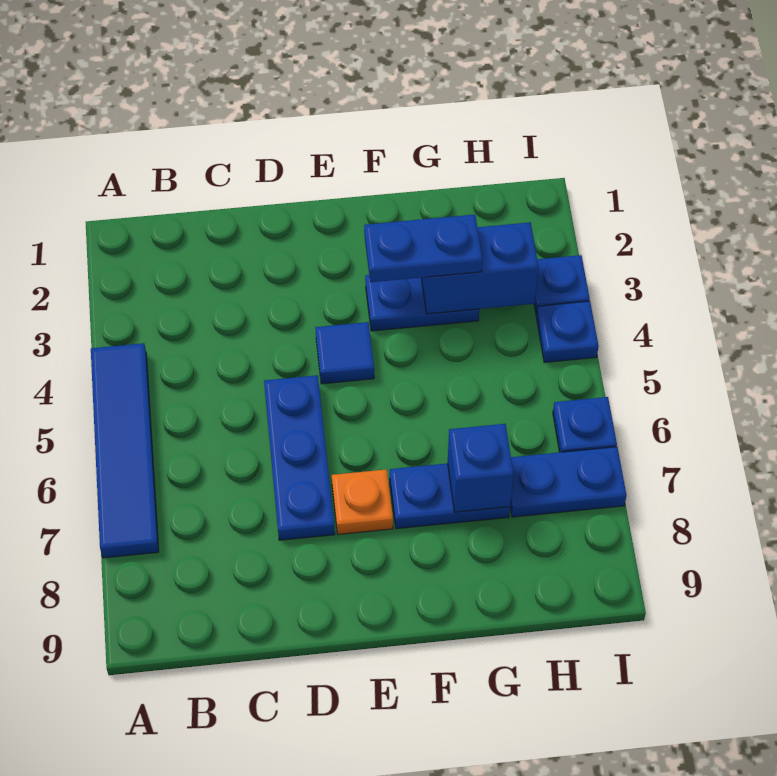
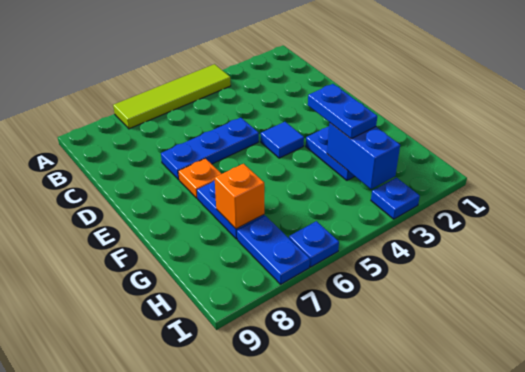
blue tile A4:A7 level 1 -> lime tile A4:A7 level 1
blue brick G7 level 2 -> orange brick G7 level 2
blue plate I4 level 1 -> none

